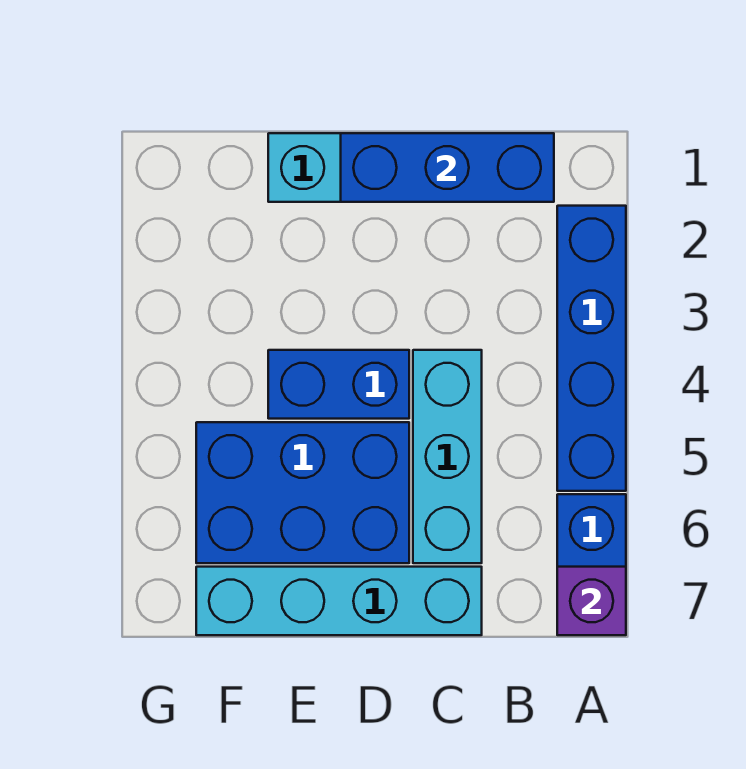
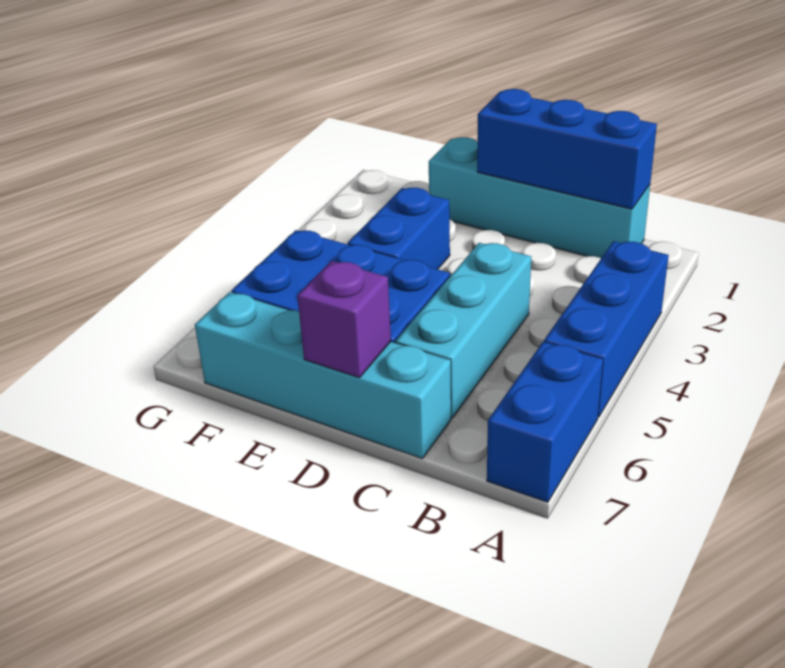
blue brick A2:A5 level 1 -> blue brick A3:A5 level 1
purple brick A7 level 2 -> purple brick D7 level 2
blue brick D4:E4 level 1 -> blue brick E3:E4 level 1

